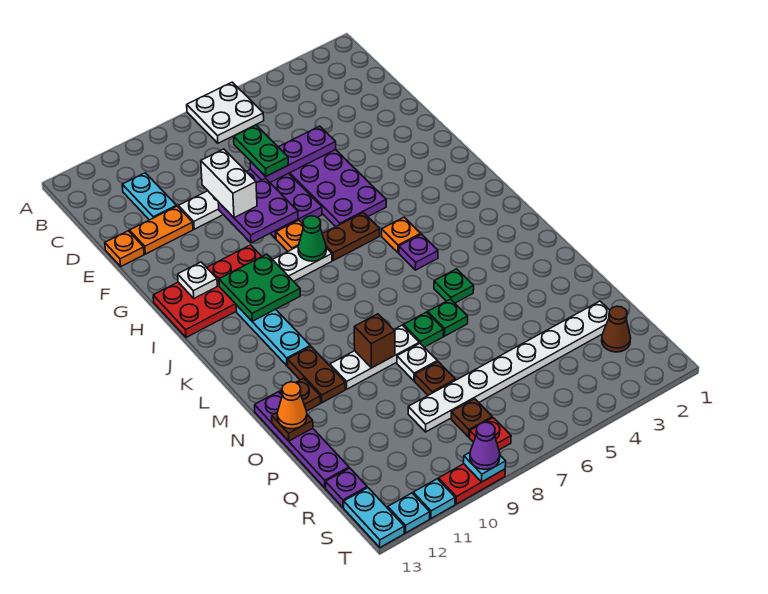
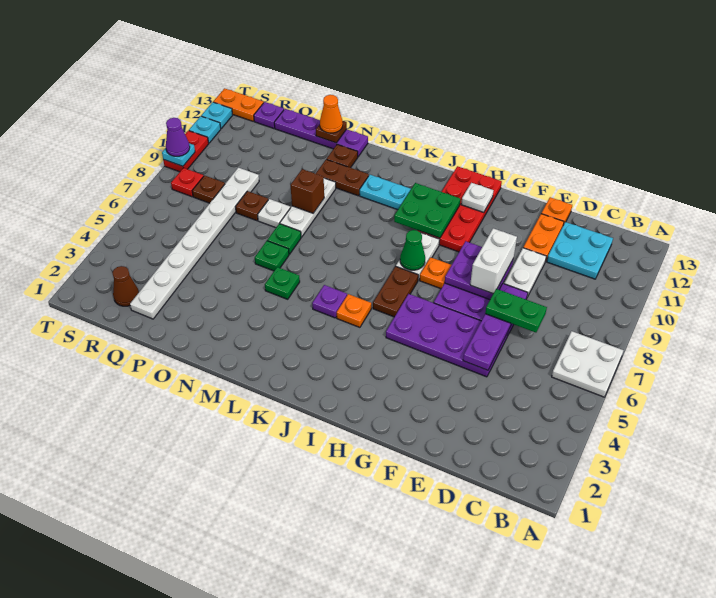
cyan plate C11:D11 level 1 -> cyan plate C11:D12 level 1
white brick E9:F9 level 3 -> white brick F8:F9 level 3
cyan plate S13:T13 level 1 -> orange plate S13:T13 level 1

